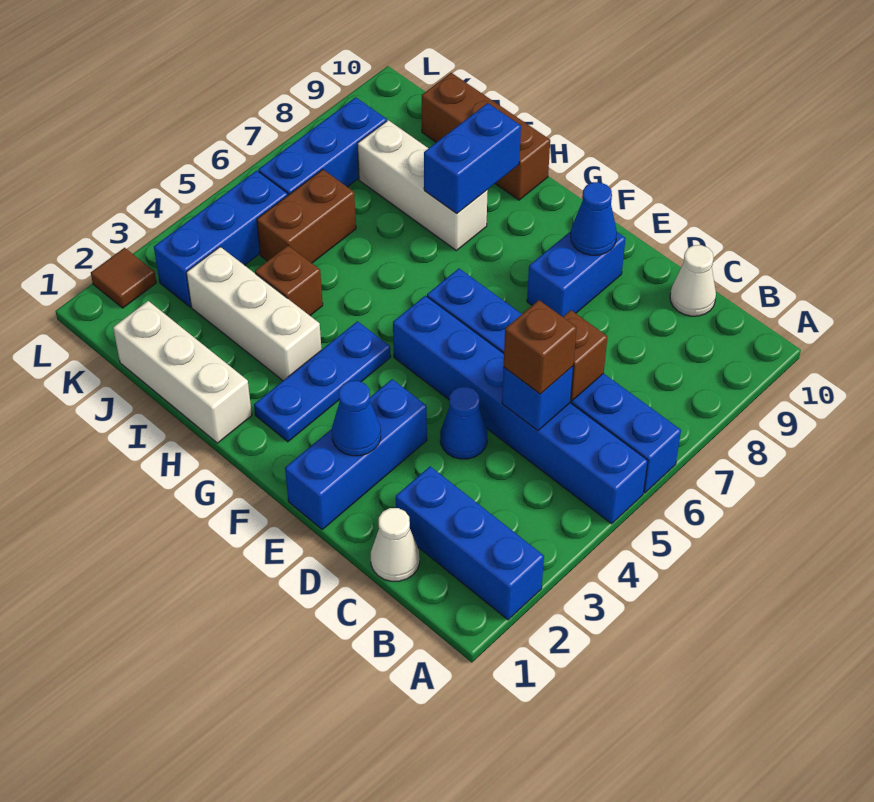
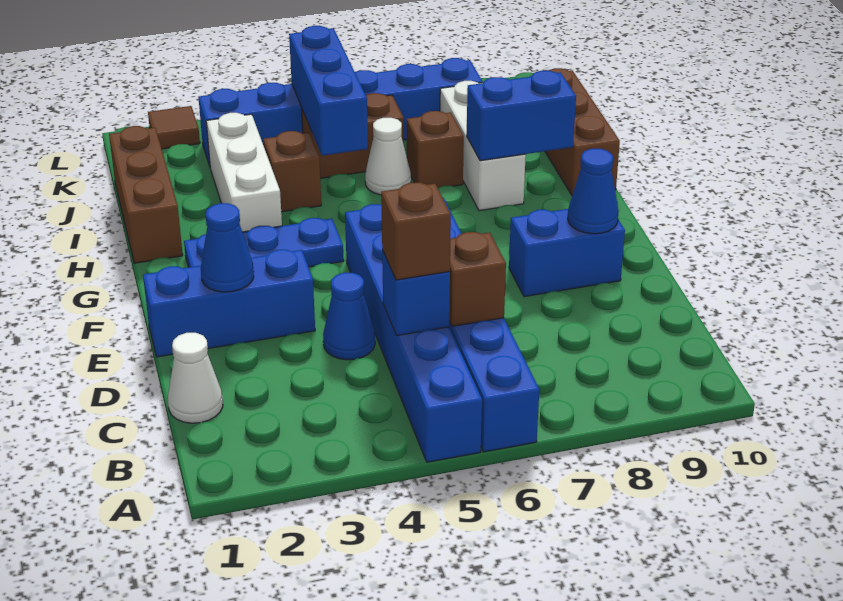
blue brick A2:C2 level 1 -> blue brick I5:K5 level 2
white cone C10 level 1 -> white cone I6 level 1
white brick H1:J1 level 1 -> brown brick H1:J1 level 1
none -> brown brick I7 level 1

